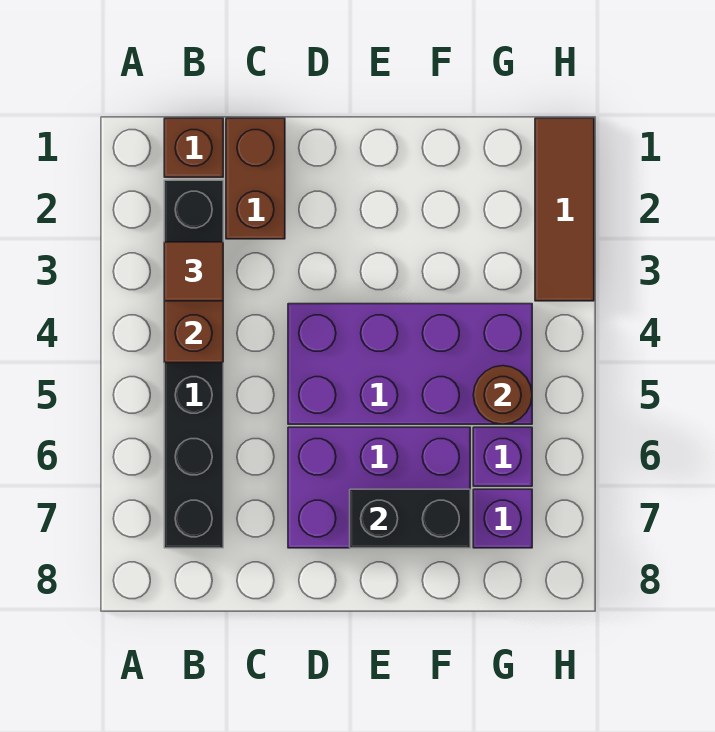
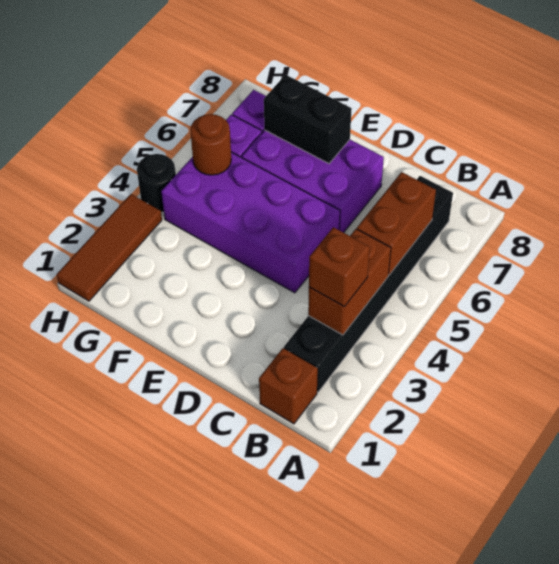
brown tile B3 level 3 -> brown brick B3 level 3
brown brick C1:C2 level 1 -> brown brick B5:B6 level 2
none -> black round brick H4 level 1

